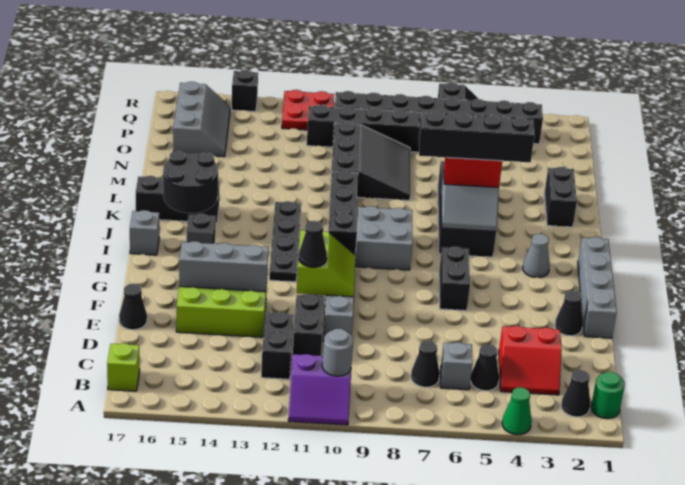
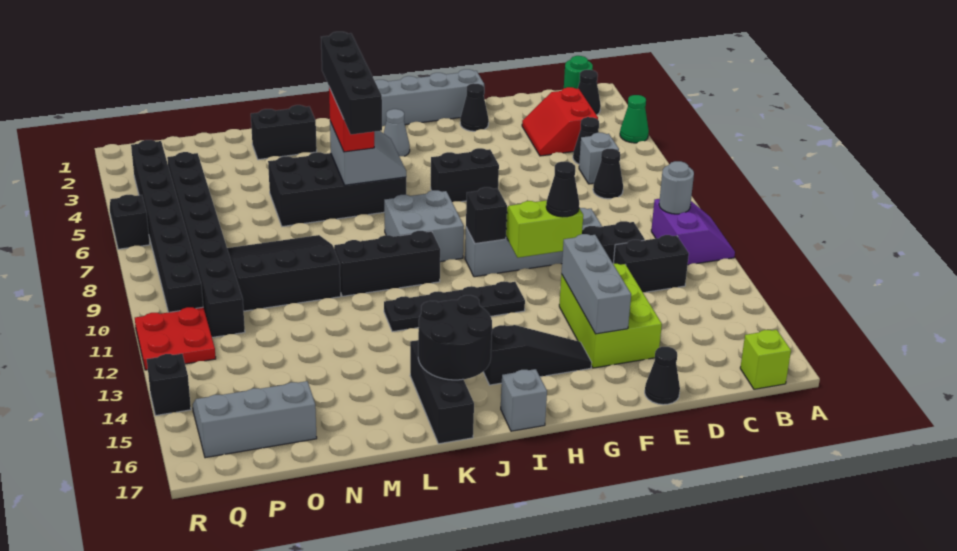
red slope C3:D4 level 1 top D -> red slope C3:D4 level 1 top C

